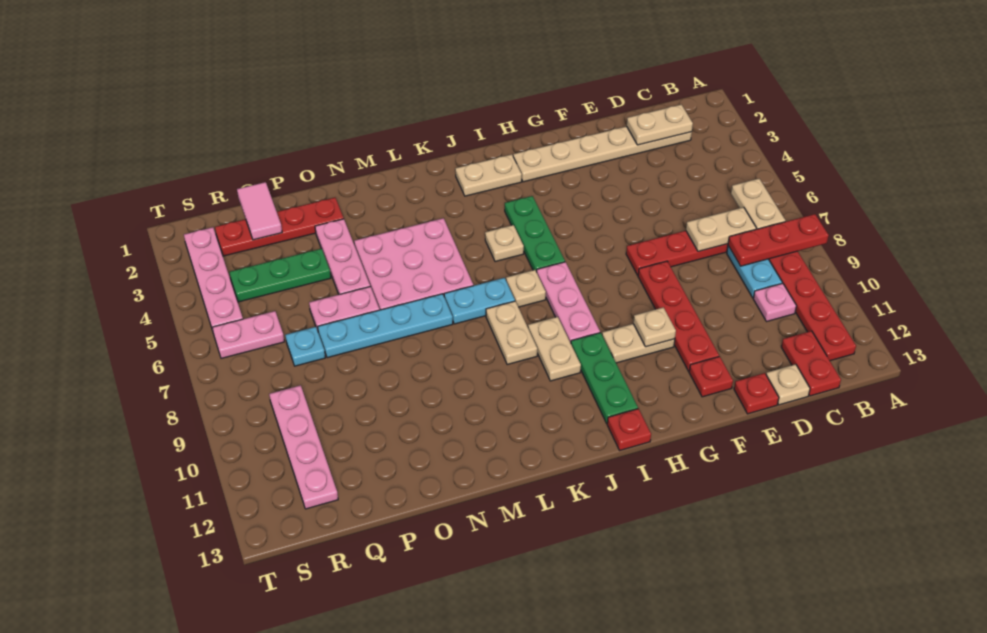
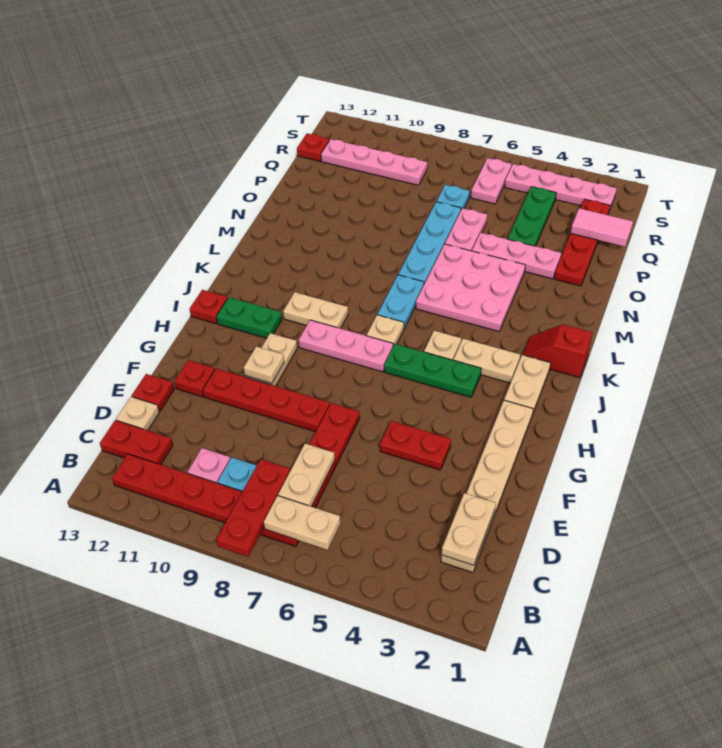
none -> red plate F4:F5 level 1
green plate I10:I12 level 1 -> green plate I11:I12 level 1
none -> red slope K1:K2 level 1 top 1
tan plate K8:K9 level 1 -> tan plate J3:J4 level 1
none -> red plate R13 level 1

